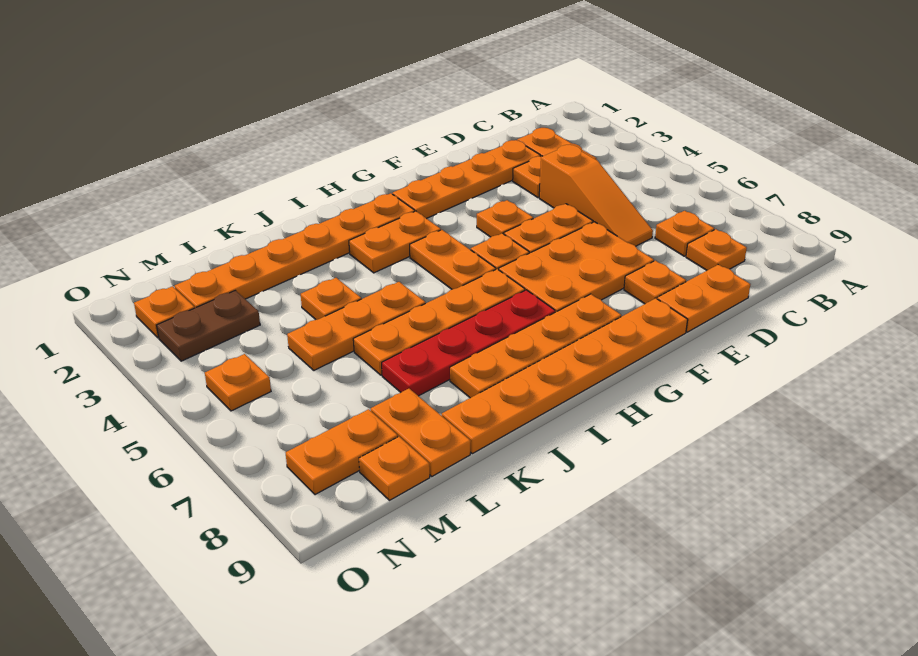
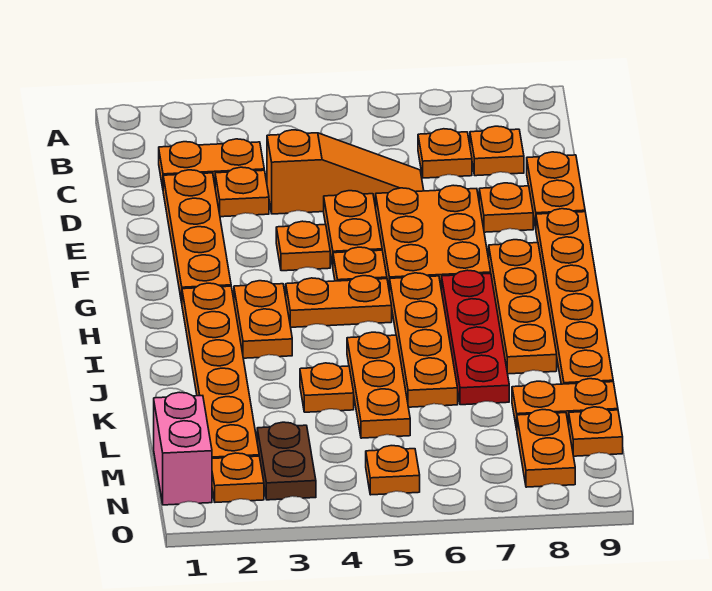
none -> pink brick M1:N1 level 1

